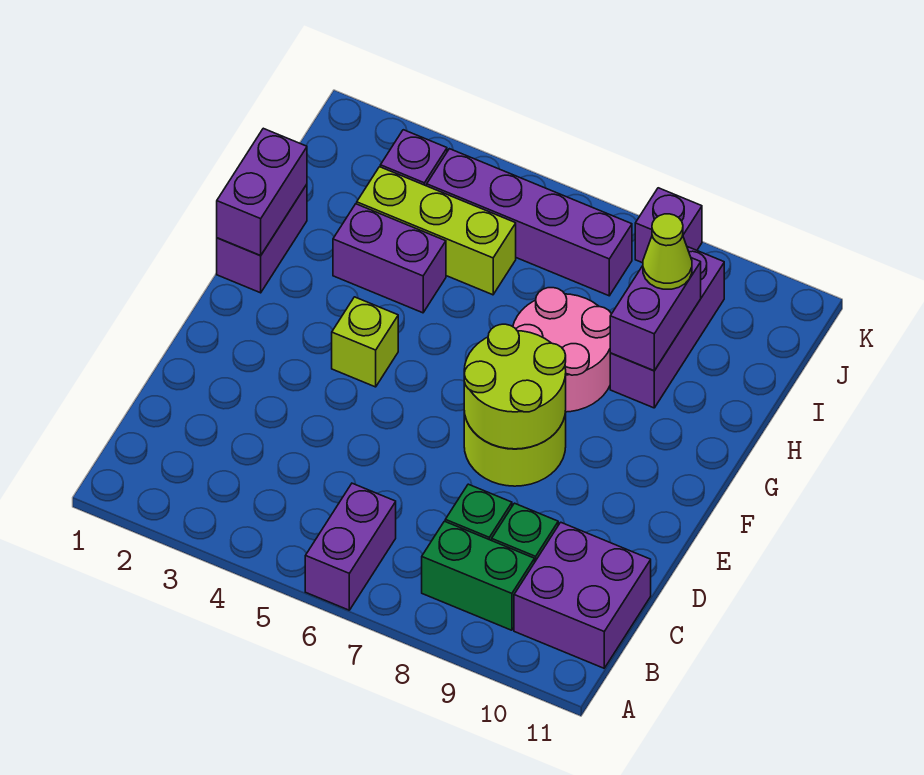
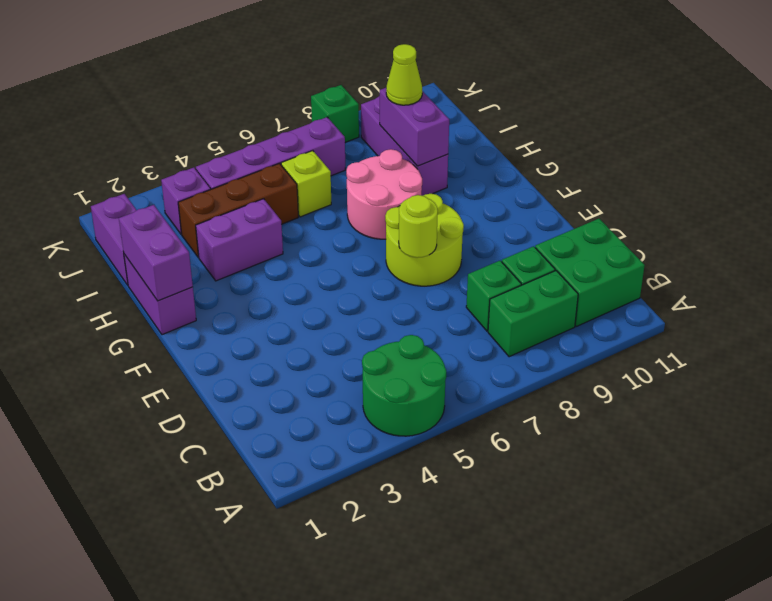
none -> green round brick A4:B5 level 1
purple brick A6:B6 level 1 -> purple brick I1:J1 level 1
purple brick B10:C11 level 1 -> green brick B10:C11 level 1
lime round brick E7:F8 level 2 -> lime round brick E7 level 2
lime brick F4 level 1 -> lime brick I6 level 1
lime brick I3:I5 level 1 -> brown brick I3:I5 level 1
purple brick K8 level 1 -> green brick K8 level 1

